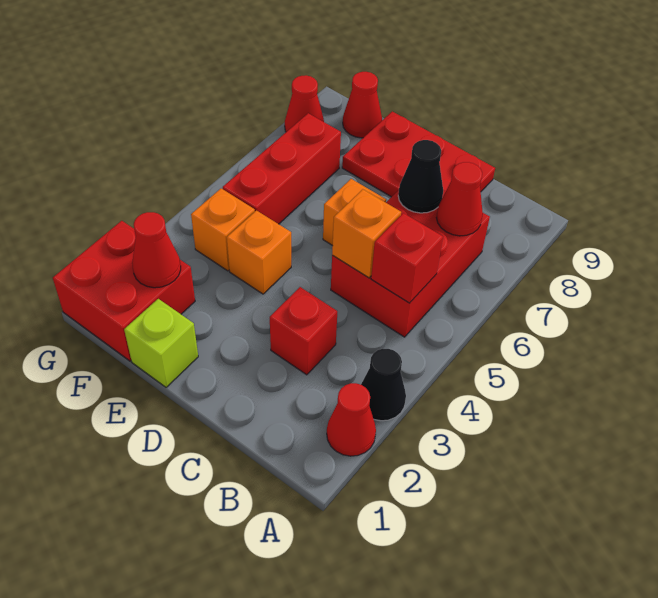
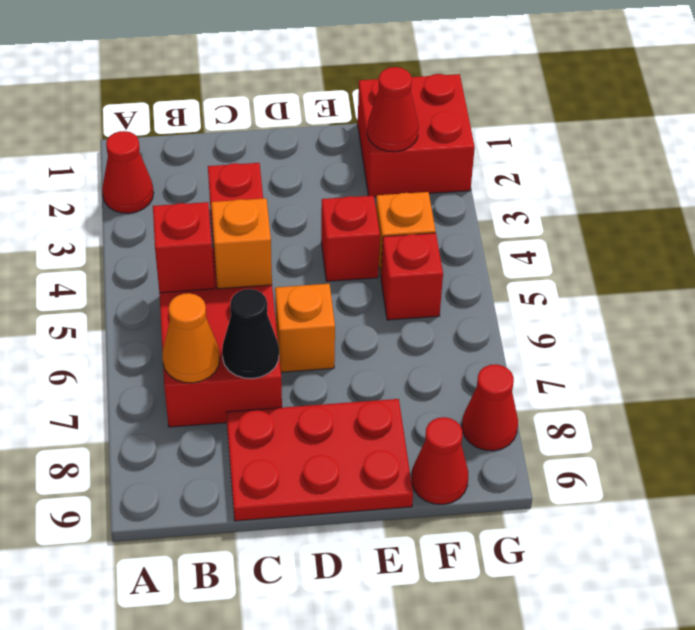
black cone A3 level 1 -> none
red cone B7 level 2 -> orange cone B7 level 2
lime brick E1 level 1 -> none
orange brick E4 level 1 -> red brick E4 level 1
red brick F5:F7 level 1 -> red brick F5 level 1

